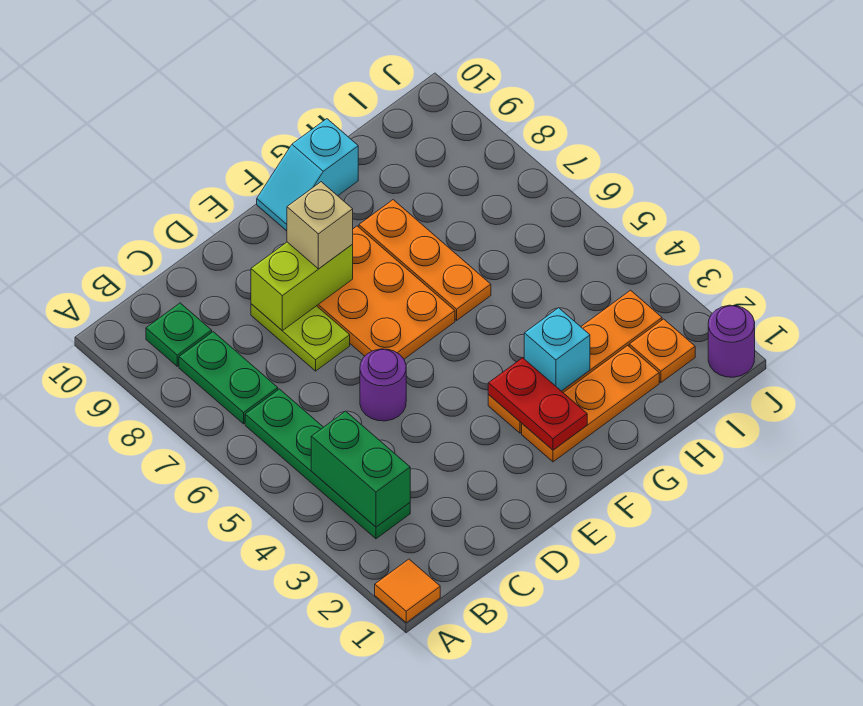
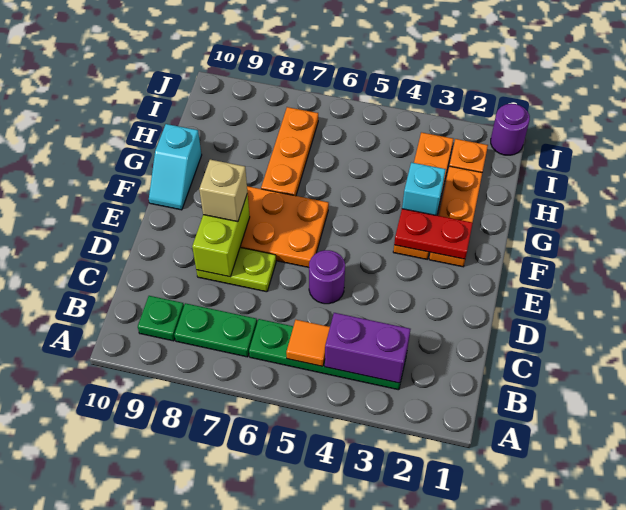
orange tile A1 level 1 -> orange tile B5 level 2
green brick B3:B4 level 2 -> purple brick B3:B4 level 2
orange plate G6:G8 level 1 -> orange plate G7:I7 level 1

